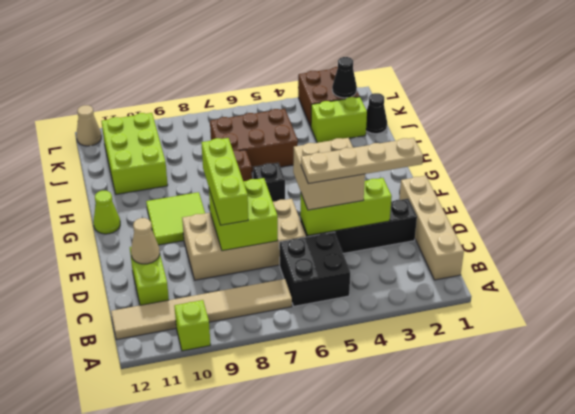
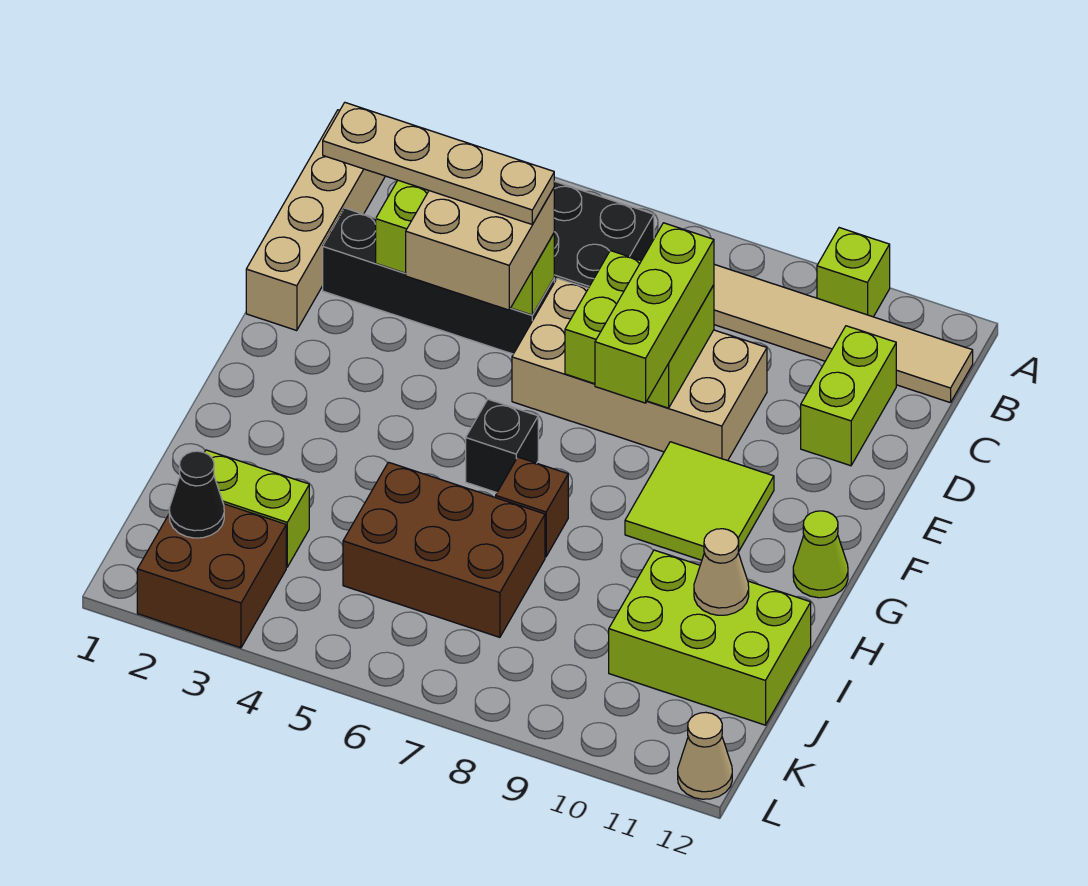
tan cone D11 level 2 -> tan cone I11 level 2
lime brick I10:K11 level 1 -> lime brick I10:J12 level 1
black cone J1 level 1 -> none

